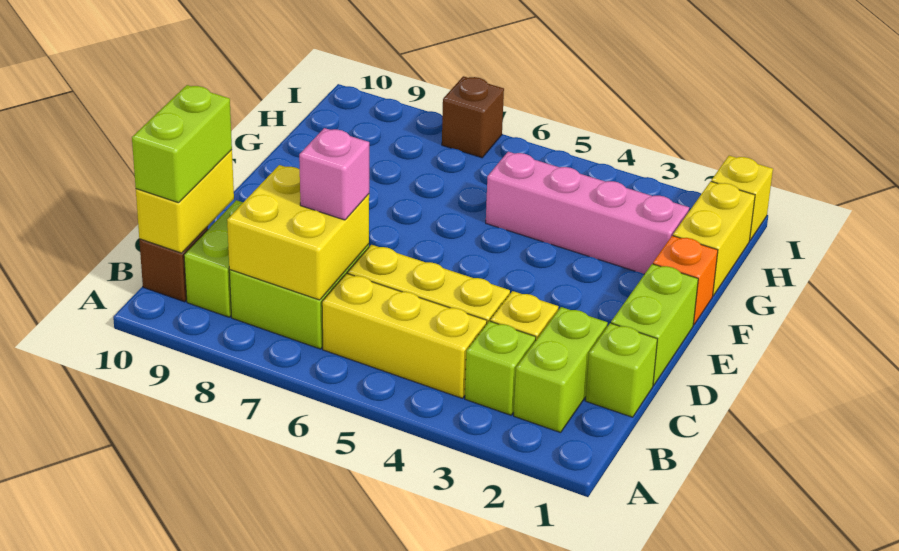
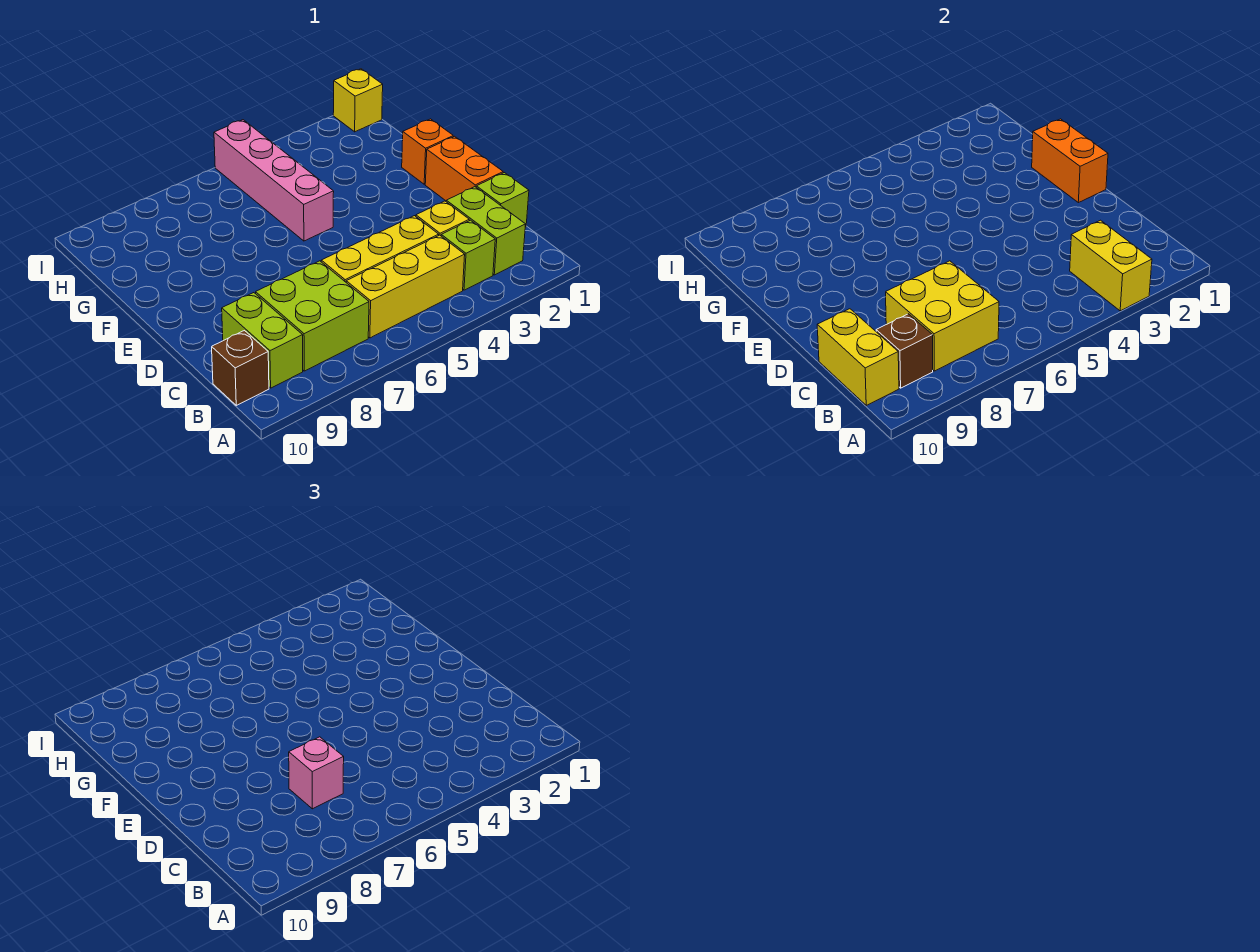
lime brick B10:C10 level 3 -> none
lime brick D1:E1 level 1 -> orange brick D1:E1 level 1
none -> orange brick E1:F1 level 2
yellow brick G1:H1 level 1 -> yellow brick A3:B3 level 2
pink brick G2:G5 level 1 -> pink brick F5:I5 level 1
brown brick I7 level 1 -> brown brick B9 level 2

